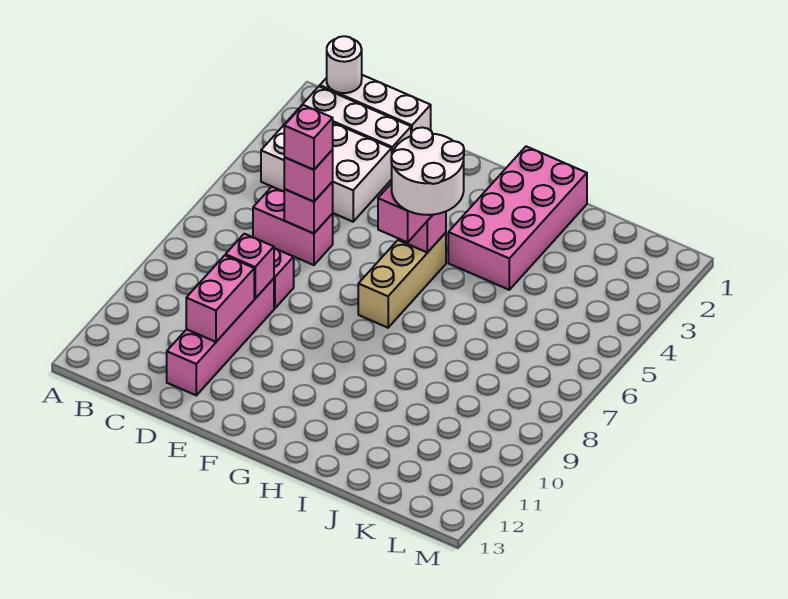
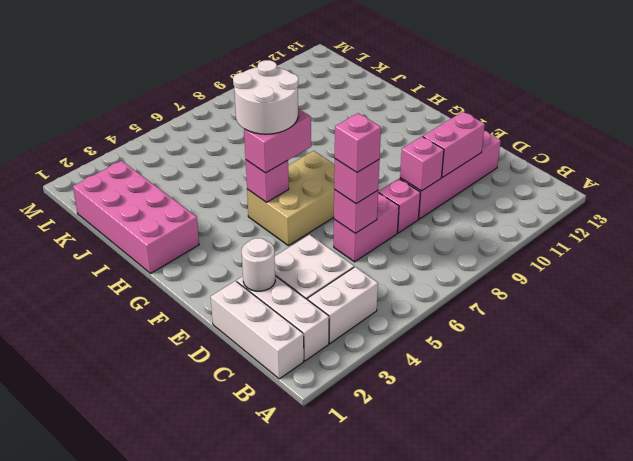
white round brick B1 level 2 -> white round brick D2 level 2
pink brick C6:D6 level 1 -> pink brick D6:D7 level 1
tan brick G5:G7 level 1 -> tan brick F5:G7 level 1
pink brick H1:I4 level 1 -> pink brick H1:K2 level 1

